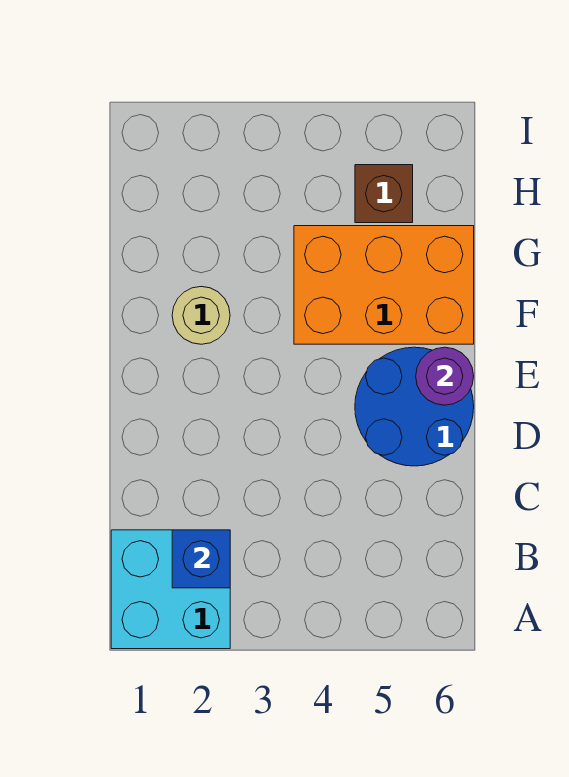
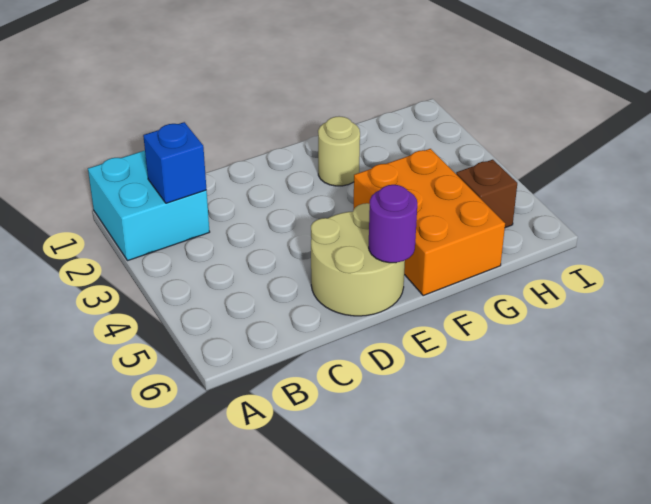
blue round brick D5:E6 level 1 -> tan round brick D5:E6 level 1

